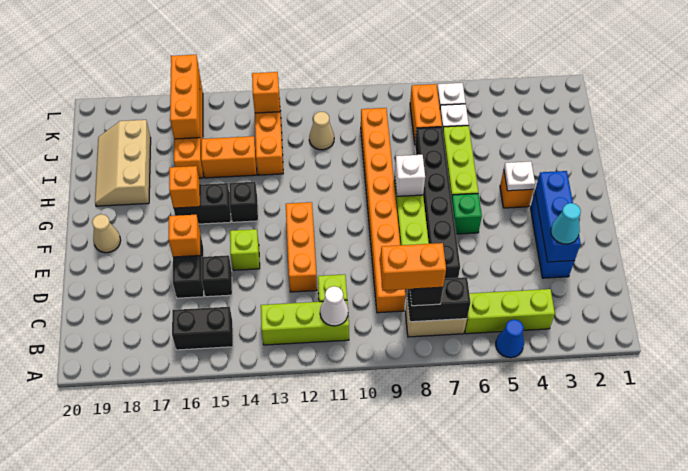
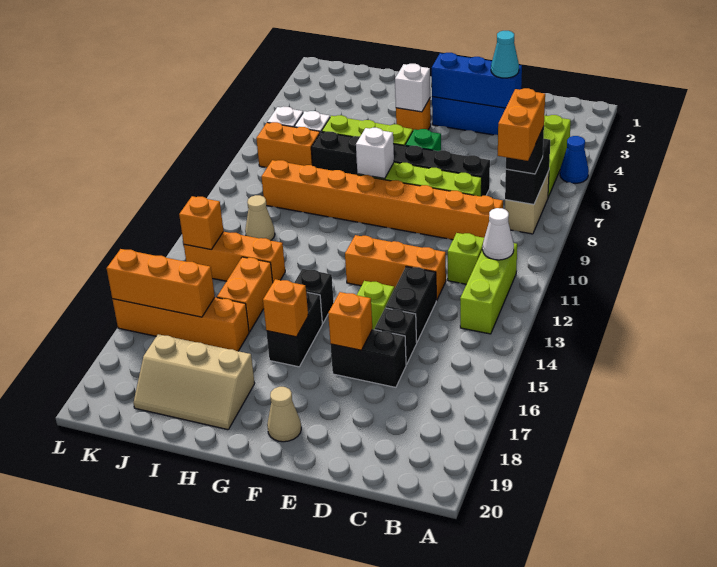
black brick B15:B16 level 1 -> black brick D13:D14 level 1
white plate G4 level 2 -> white brick G4 level 2

